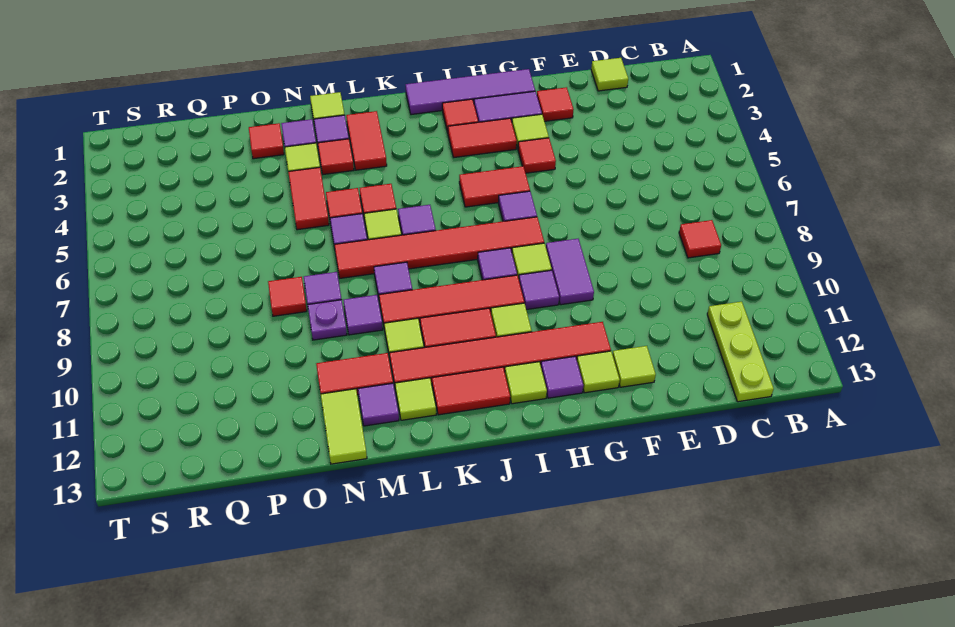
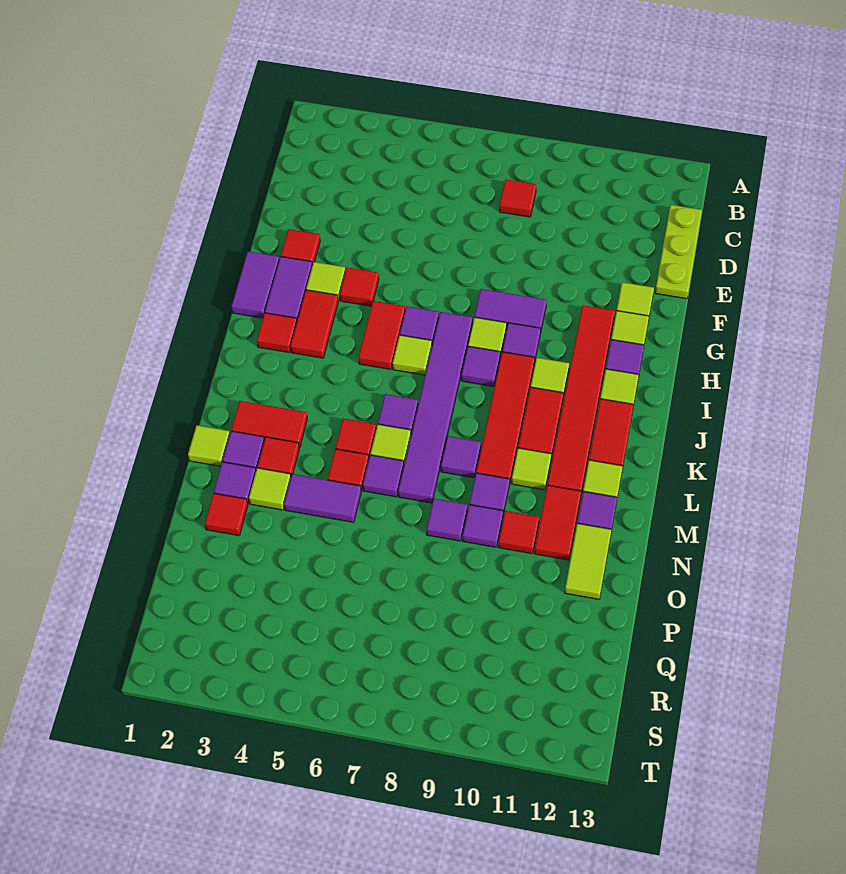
lime plate C11:C13 level 1 -> lime plate C13:E13 level 1
lime tile D1 level 1 -> lime tile I6 level 1
purple tile G1:J1 level 1 -> purple tile G1:H1 level 1
red tile H7:M7 level 1 -> purple tile H7:M7 level 1
red tile N4:N5 level 1 -> purple tile N4:N5 level 1
purple plate N9 level 1 -> purple tile N9 level 1
lime tile N12:N13 level 1 -> lime tile N12:O12 level 1
red tile O8 level 1 -> red tile N10 level 1

